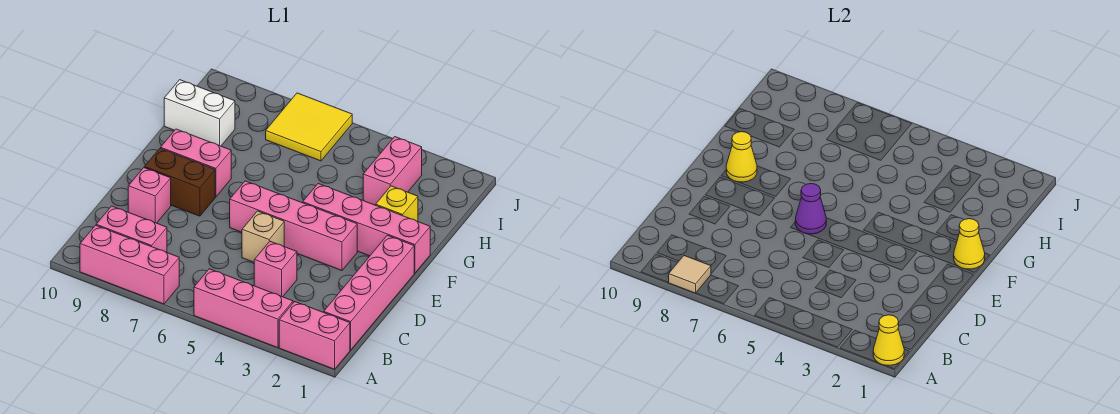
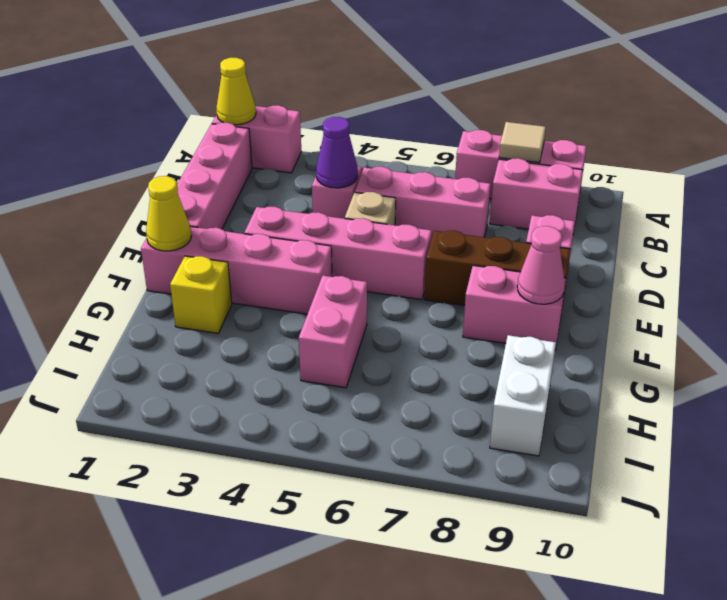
pink brick A3:A5 level 1 -> pink brick C5:C7 level 1
purple cone E6 level 2 -> purple cone C4 level 2
brown brick E8:E9 level 1 -> brown brick E7:E9 level 1
yellow cone F9 level 2 -> pink cone F9 level 2
pink brick H3:I3 level 1 -> pink brick G5:H5 level 1
white brick H9:H10 level 1 -> white brick H9:I9 level 1
yellow tile I6:J7 level 1 -> none

